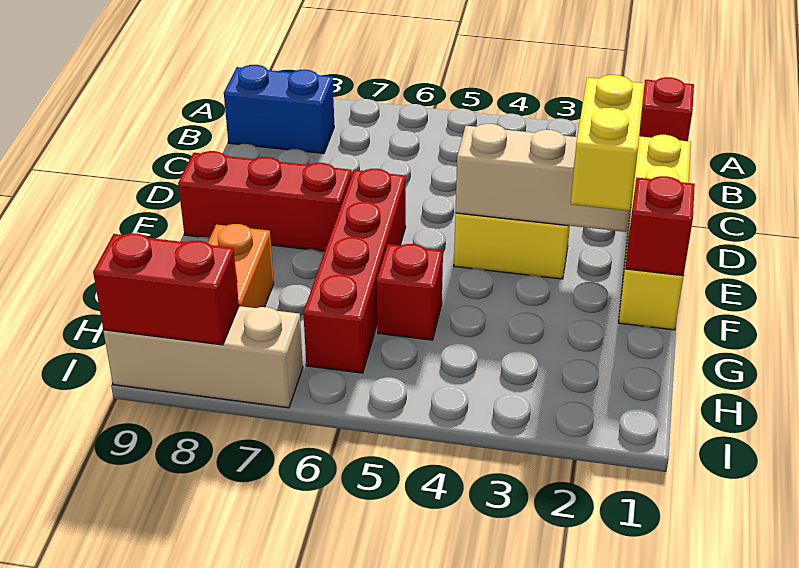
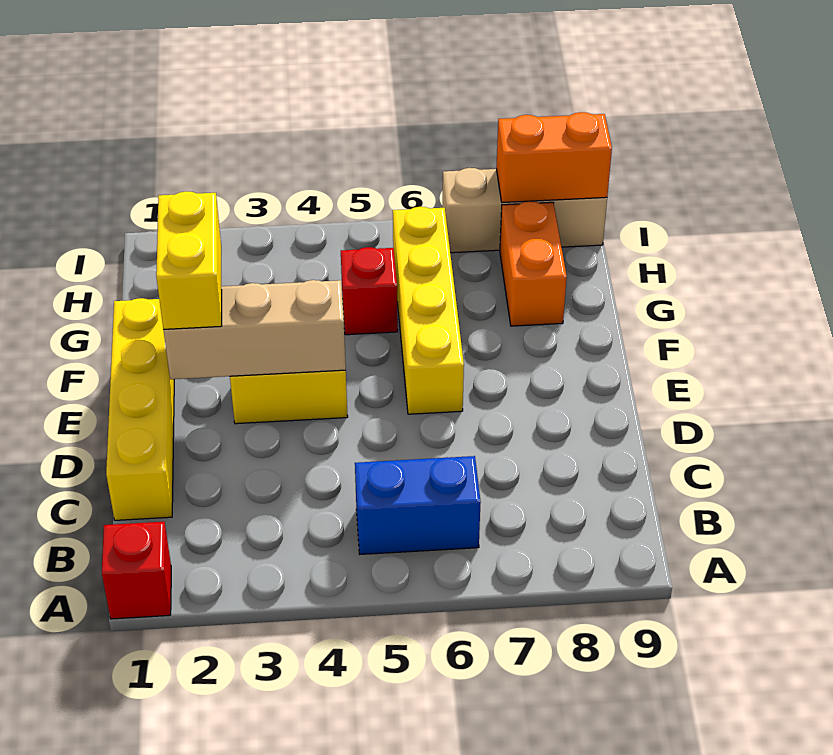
blue brick B8:B9 level 1 -> blue brick B5:B6 level 1
red brick E6:H6 level 1 -> yellow brick E6:H6 level 1
red brick E7:E9 level 1 -> none
red brick F1 level 2 -> none
red brick I8:I9 level 2 -> orange brick I8:I9 level 2

